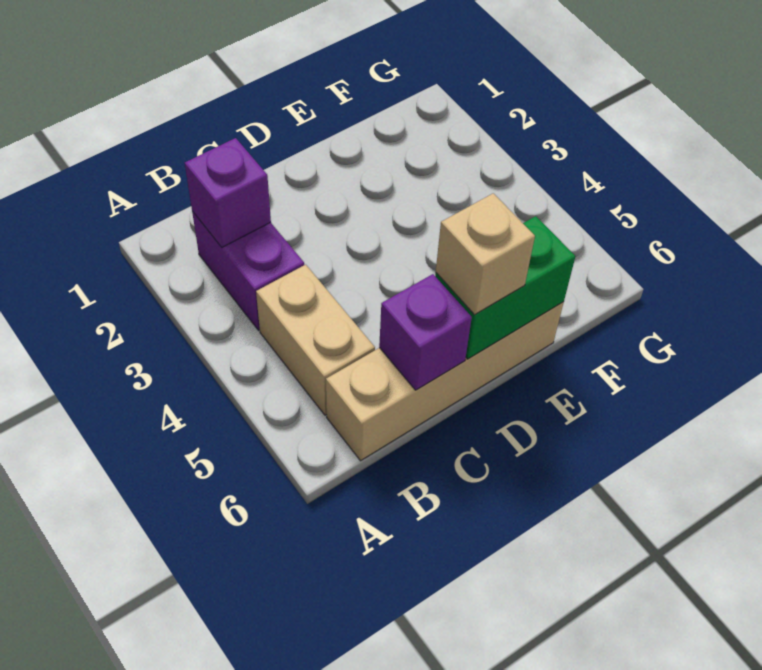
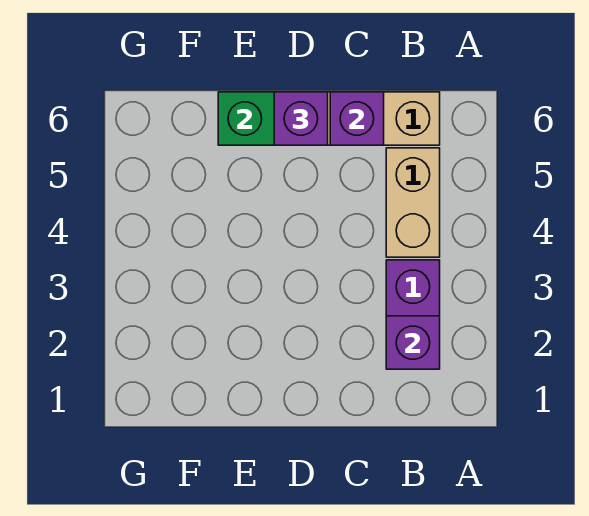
tan brick D6 level 3 -> purple brick D6 level 3

